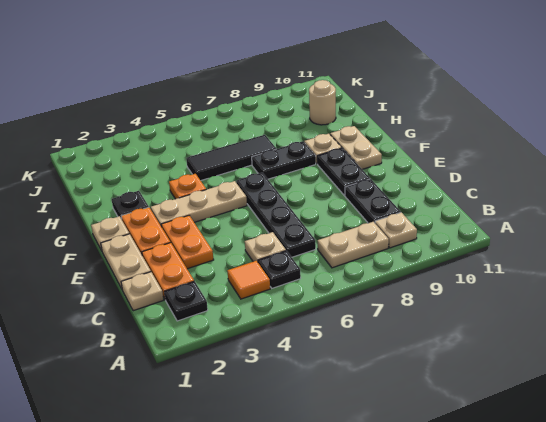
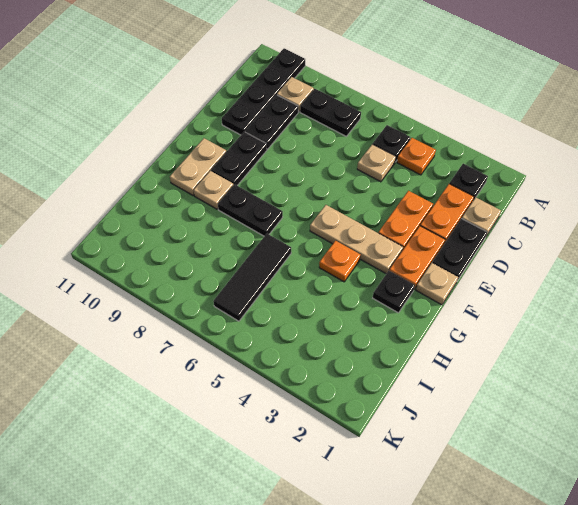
orange tile B4 level 1 -> orange plate B4 level 1
tan plate B7:B8 level 1 -> black plate B7:B8 level 1
black plate C6:F6 level 1 -> black plate A10:D10 level 1
tan plate D1:E1 level 1 -> black plate D1:E1 level 1
black tile H5:H7 level 1 -> black tile H6:J6 level 1
tan round brick I10 level 1 -> none

